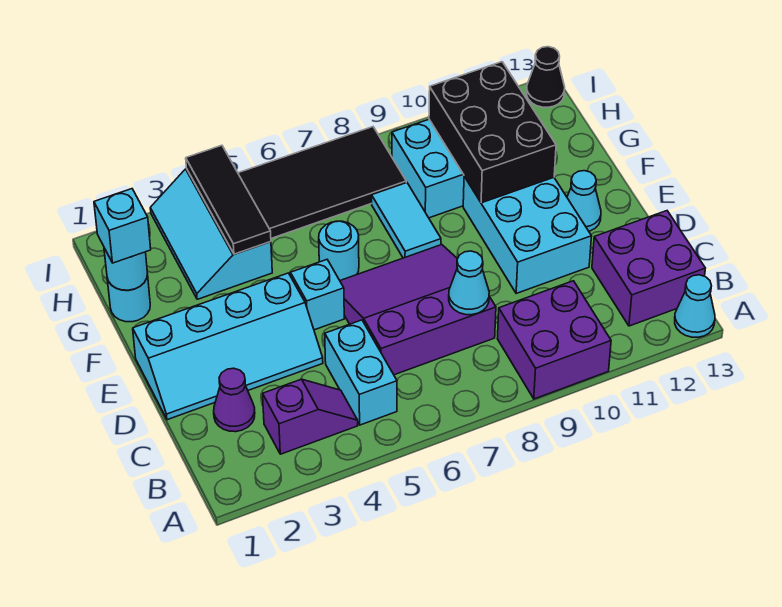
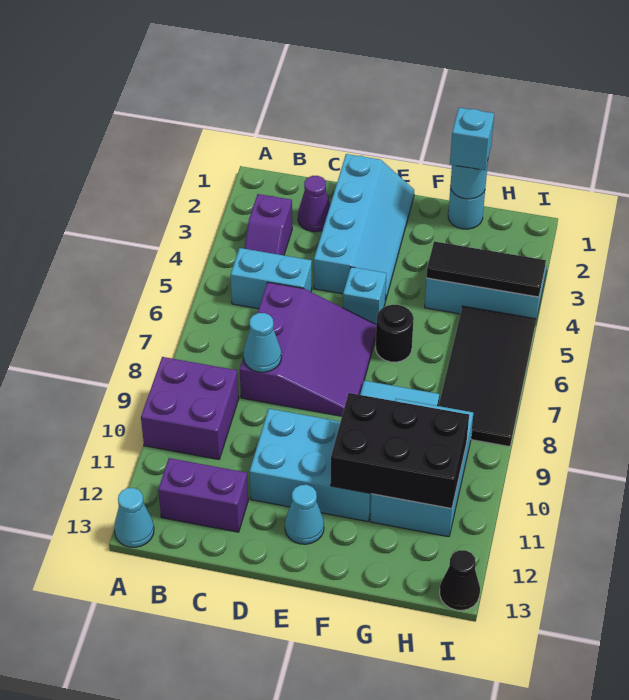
purple brick B12:C13 level 1 -> purple brick B12:C12 level 1
cyan slope D1:E4 level 1 top E -> cyan slope D1:E4 level 1 top D
cyan round brick F6 level 1 -> black round brick F6 level 1

